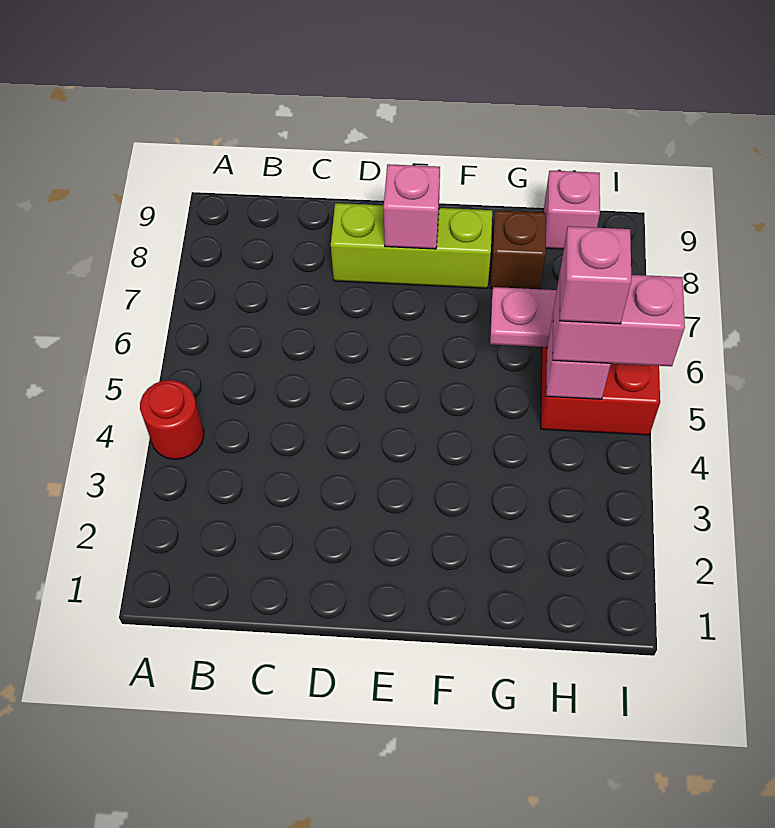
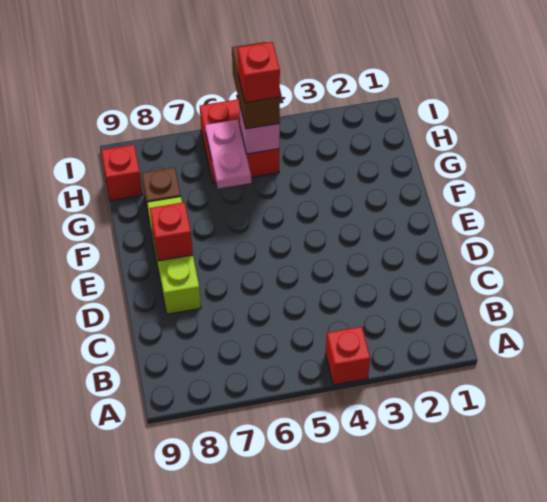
red round brick A4 level 1 -> red brick A4 level 1
pink brick E8 level 2 -> red brick E8 level 2
pink brick H5:I5 level 3 -> brown brick H5:I5 level 3
pink brick H5 level 4 -> red brick H5 level 4
pink brick H9 level 1 -> red brick H9 level 1

